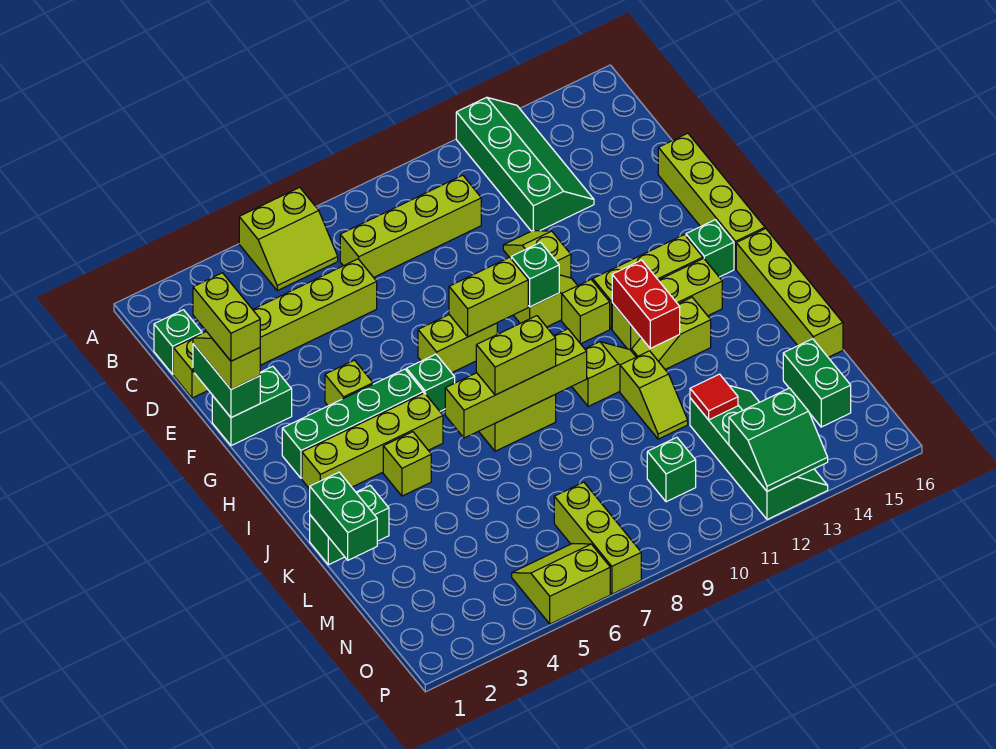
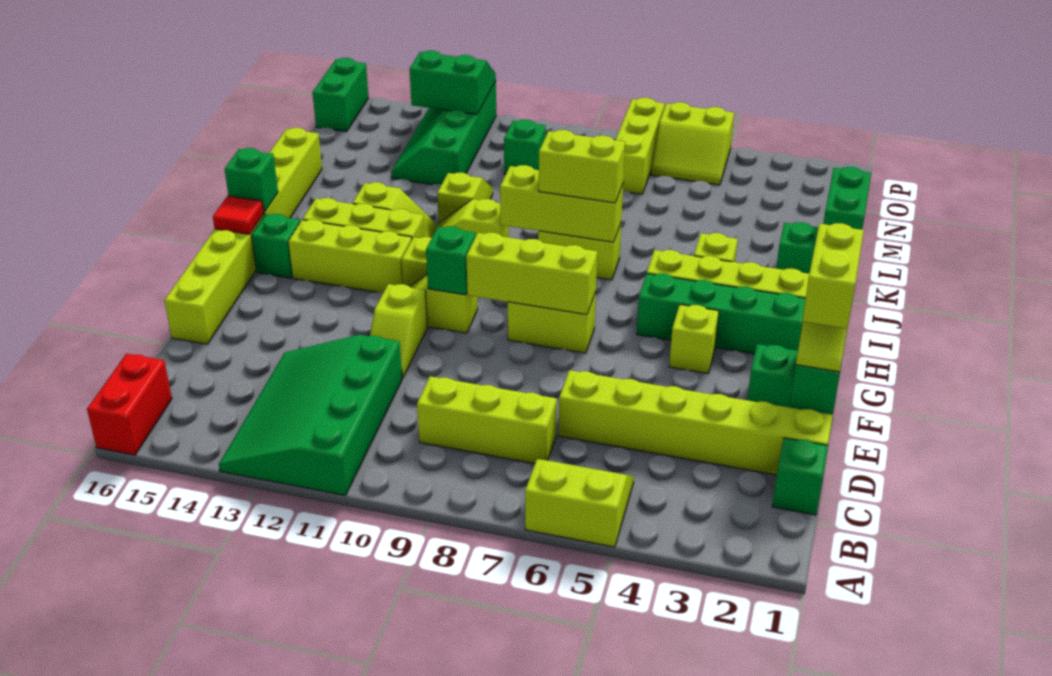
green slope A12:D13 level 1 top 12 -> green slope A11:D13 level 1 top 11
lime brick C7:C10 level 1 -> lime brick C7:C9 level 1
lime brick G8:G9 level 2 -> lime brick G7:G9 level 2
green brick H6 level 1 -> green brick I16 level 2
red brick I12:J12 level 2 -> red brick A16:B16 level 1
lime brick J6:J9 level 2 -> lime brick J7:J9 level 2
red tile M12 level 2 -> red tile H16 level 2
green brick M15:N15 level 1 -> green brick O16:P16 level 1

